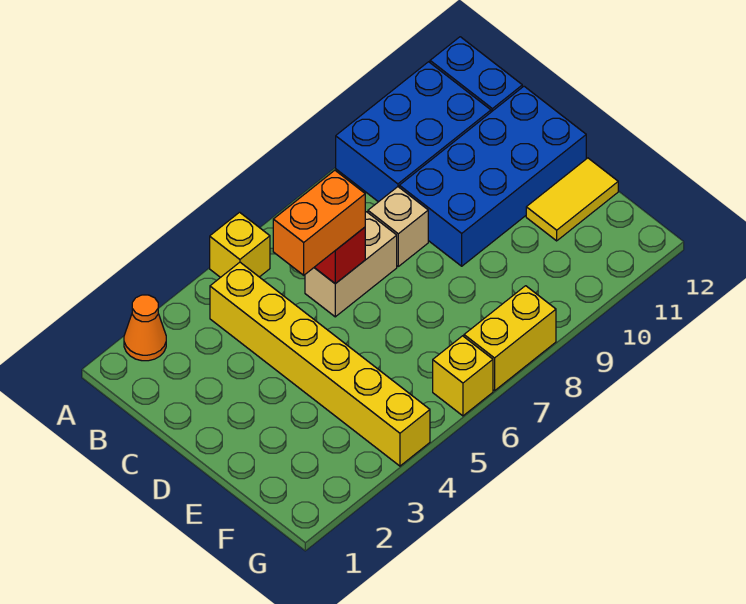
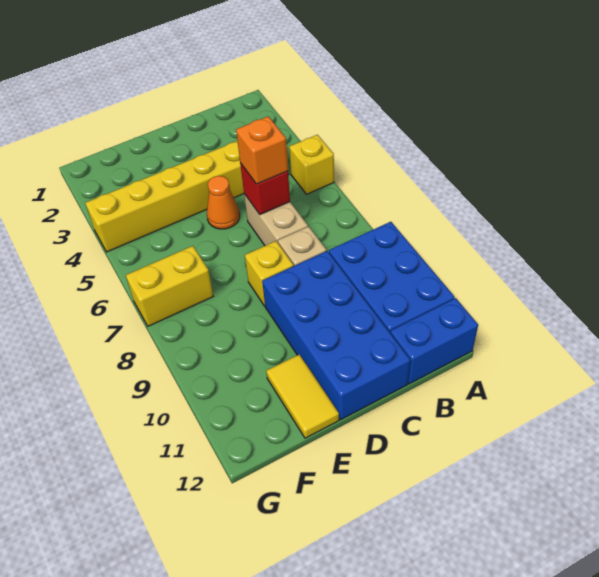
orange cone A2 level 1 -> orange cone D5 level 1
orange brick C5:C6 level 3 -> orange brick C6 level 3
yellow brick G6 level 1 -> yellow brick D8 level 1
yellow brick G7:G8 level 1 -> yellow brick F7:G7 level 1

